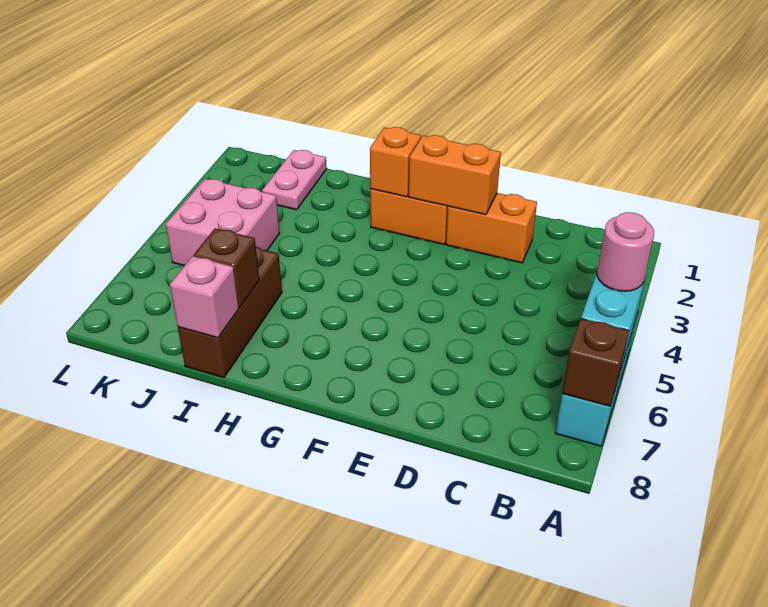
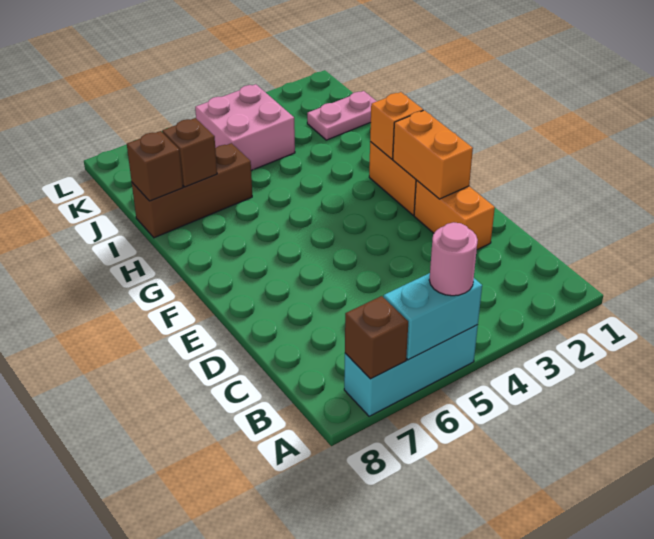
pink brick I8 level 2 -> brown brick I8 level 2

